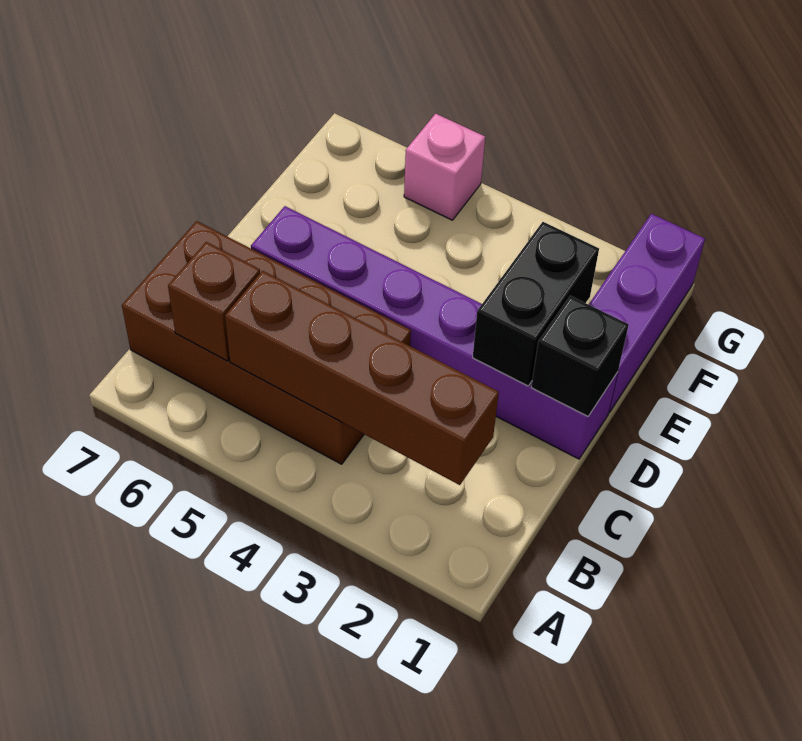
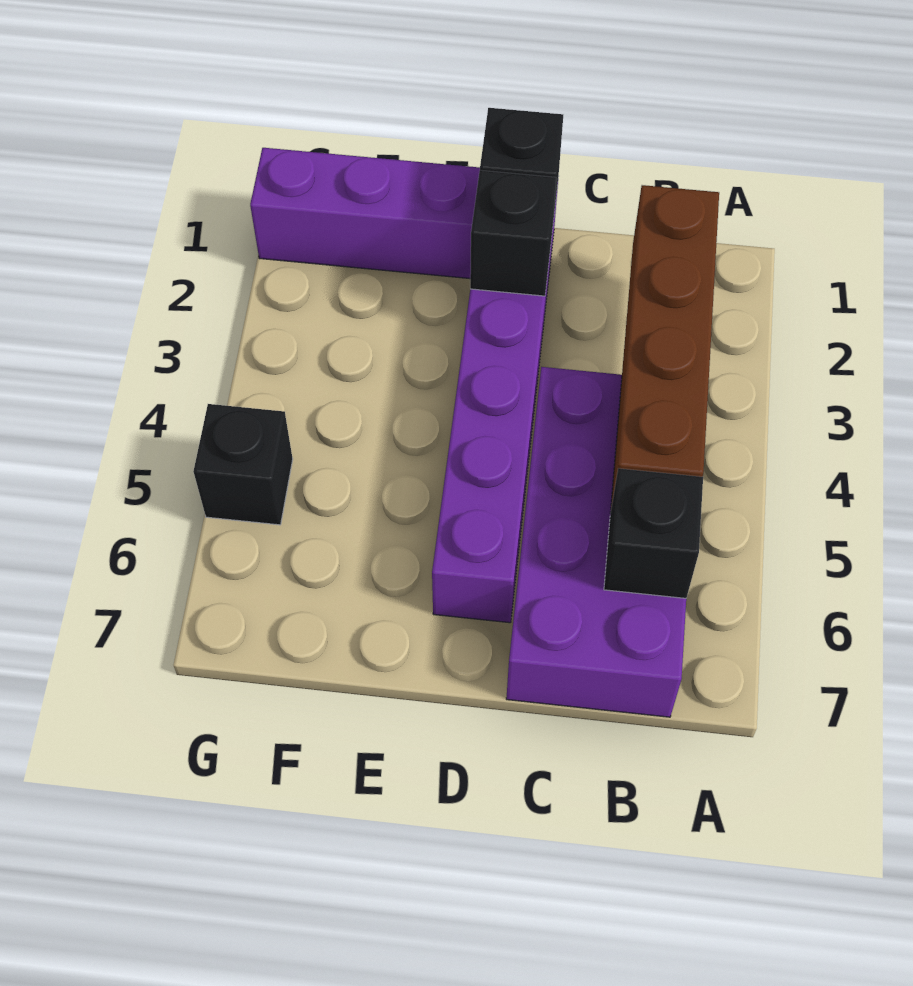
brown brick B4:C7 level 1 -> purple brick B4:C7 level 1
brown brick B6 level 2 -> black brick B6 level 2
black brick D2:E2 level 2 -> black brick D2 level 2
pink brick G5 level 1 -> black brick G5 level 1

